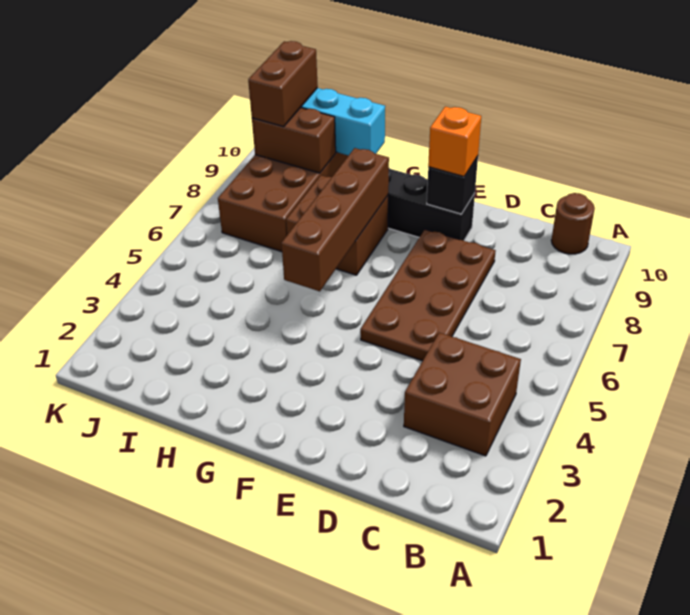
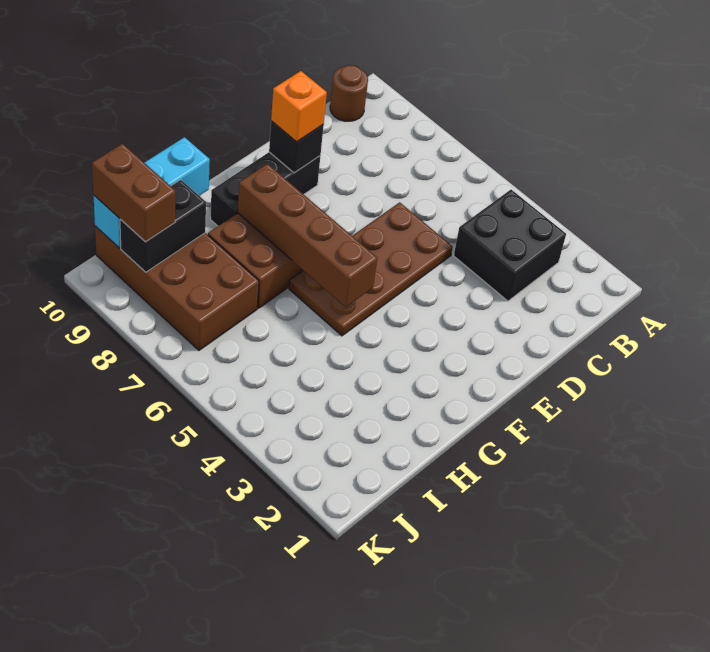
brown brick B3:C4 level 1 -> black brick B3:C4 level 1
brown plate D5:E8 level 1 -> brown plate D5:G6 level 1
brown brick I9:J9 level 2 -> black brick I9:J9 level 2

